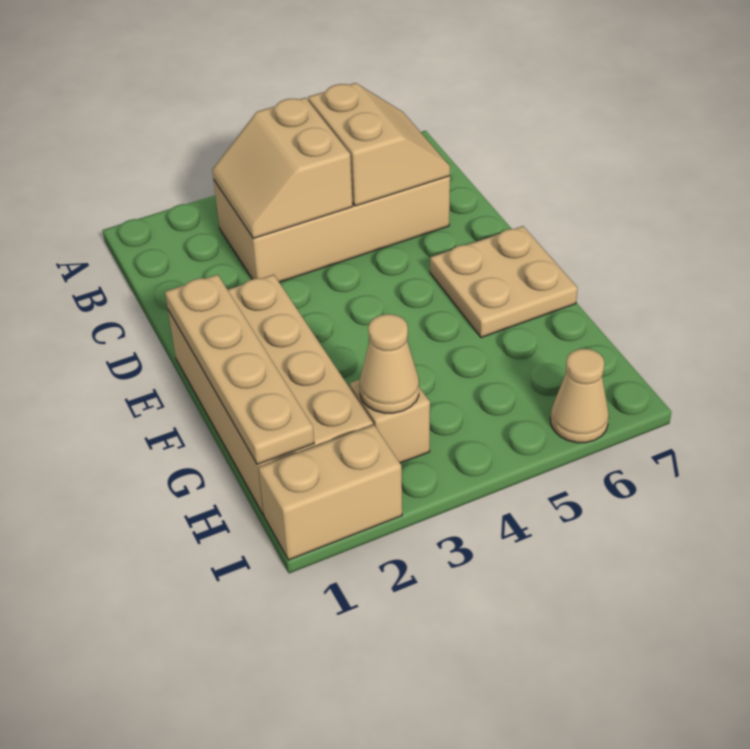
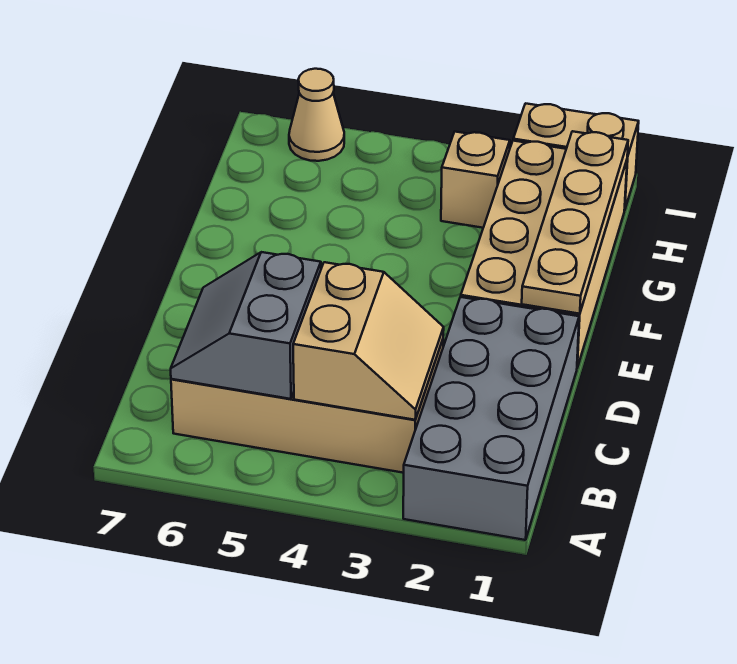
none -> grey brick A1:D2 level 1
tan slope B5:C6 level 2 top 5 -> grey slope B5:C6 level 2 top 5
tan plate E6:F7 level 1 -> none
tan cone H3 level 2 -> none

